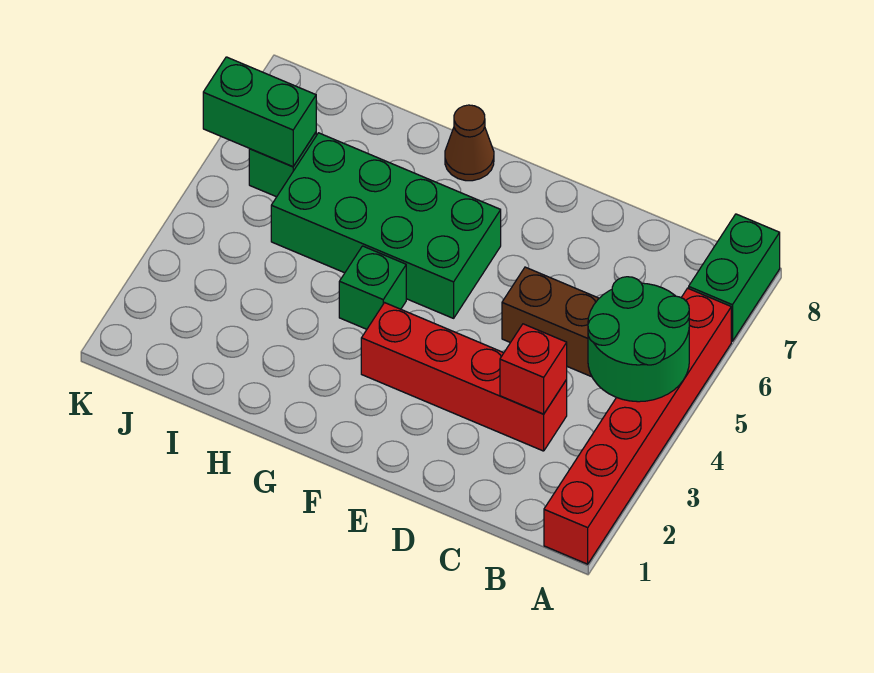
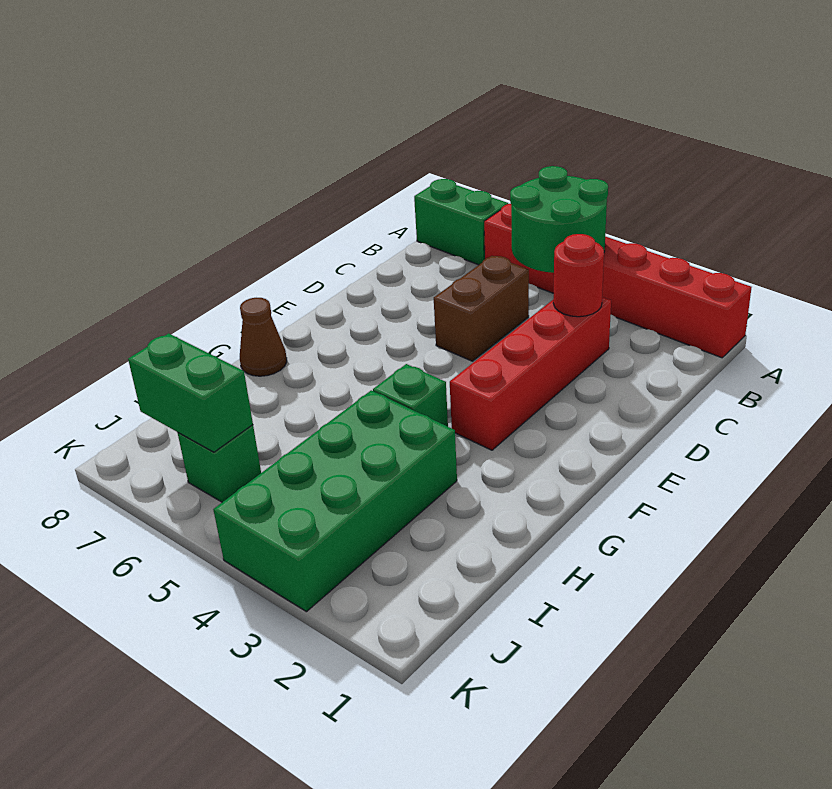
red brick C3 level 2 -> red round brick C3 level 2
green brick F5:I6 level 1 -> green brick H3:K4 level 1
green brick J6:K6 level 2 -> green brick J6:J7 level 2

